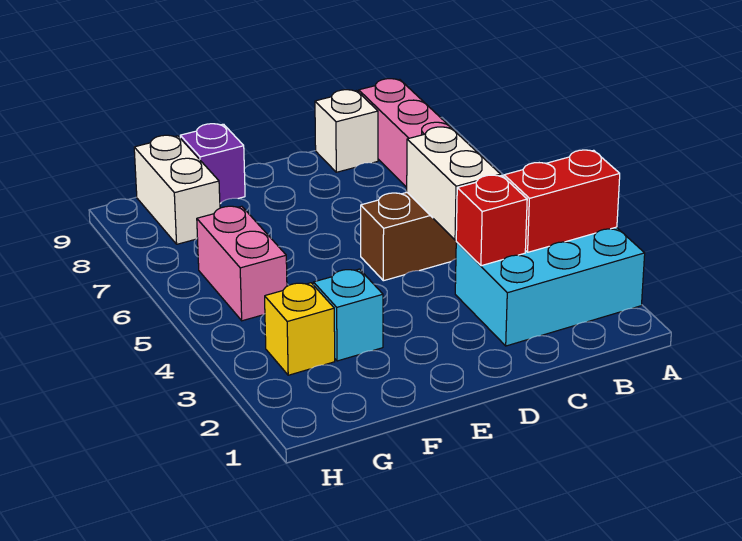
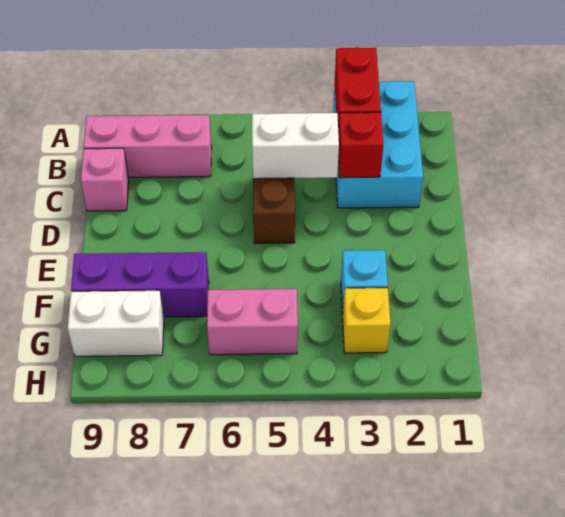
white brick C9 level 1 -> pink brick C9 level 1
purple brick F9 level 1 -> purple brick F7:F9 level 1

